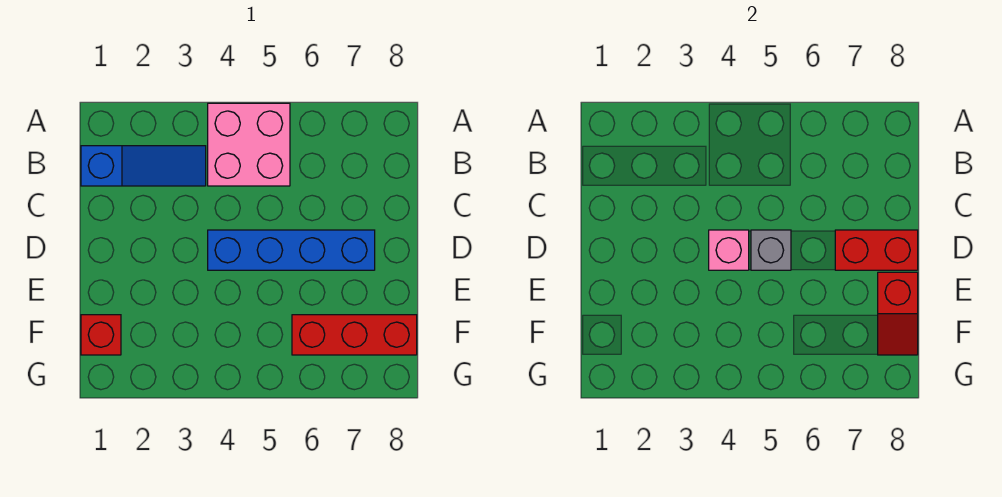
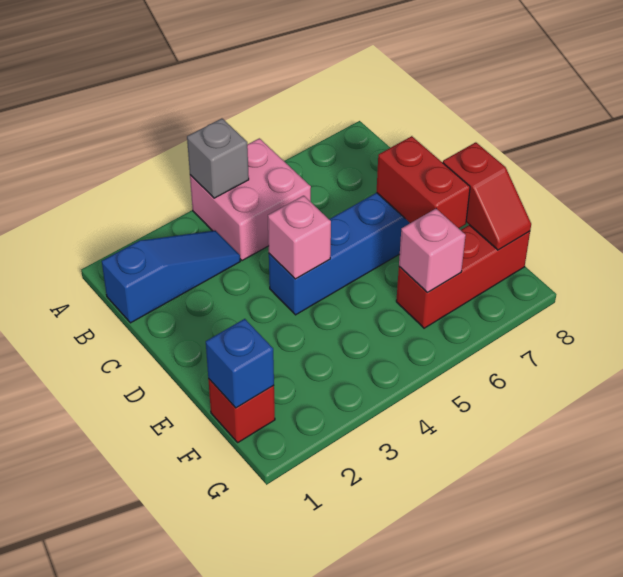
grey brick D5 level 2 -> grey brick A4 level 2
red brick D7:D8 level 2 -> red brick D7:E7 level 2
none -> blue brick F1 level 2
none -> pink brick F6 level 2

